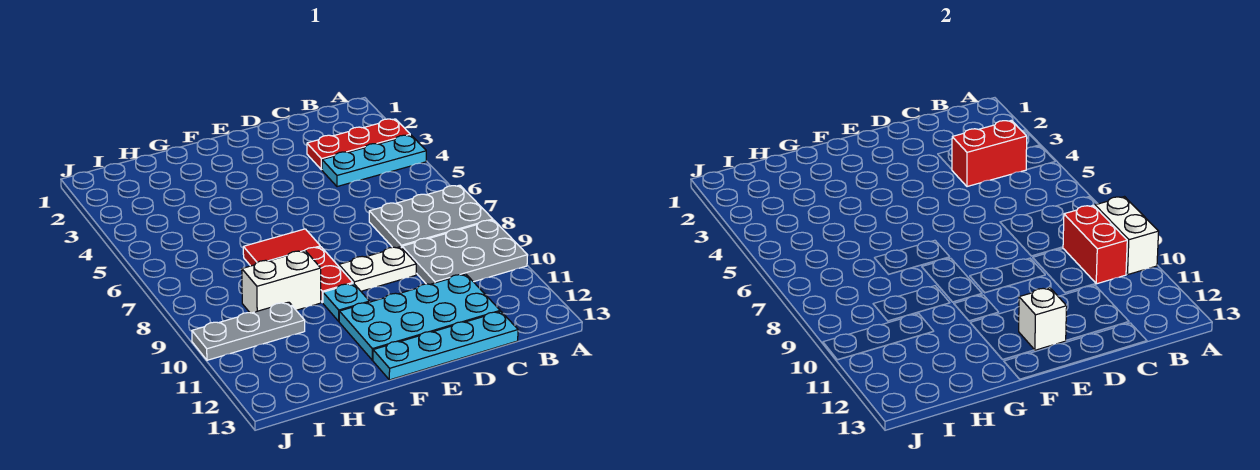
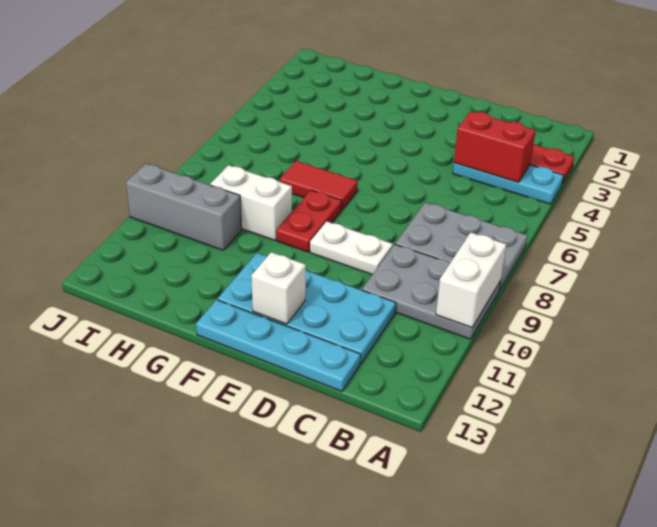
red brick B9:B10 level 2 -> none
cyan plate F10 level 1 -> none
grey plate H10:J10 level 1 -> grey brick H10:J10 level 1

